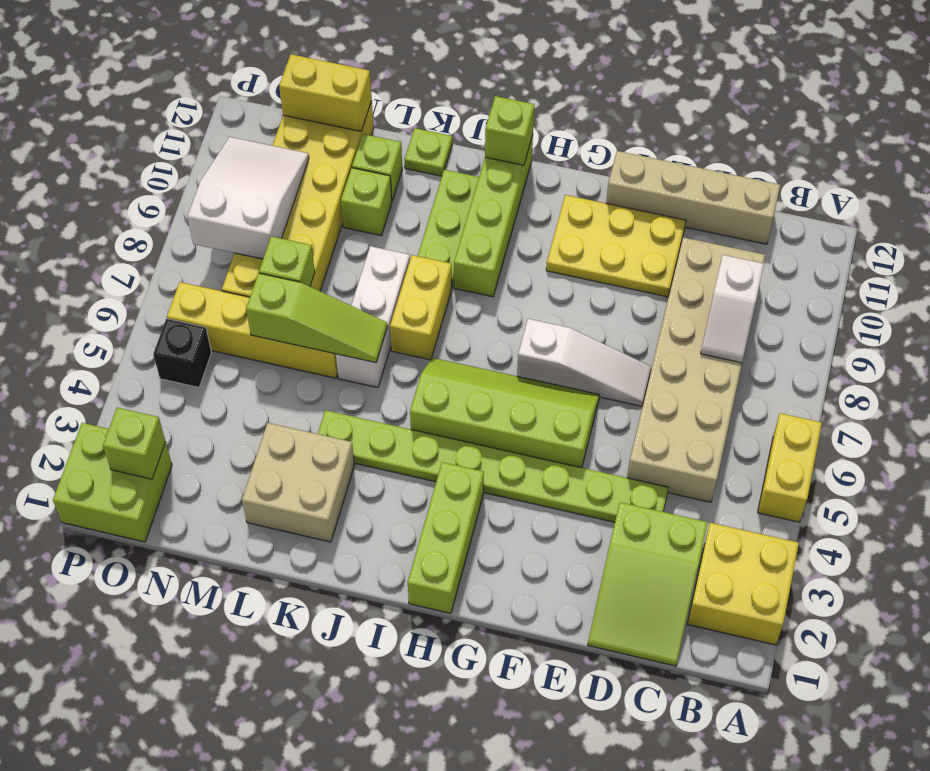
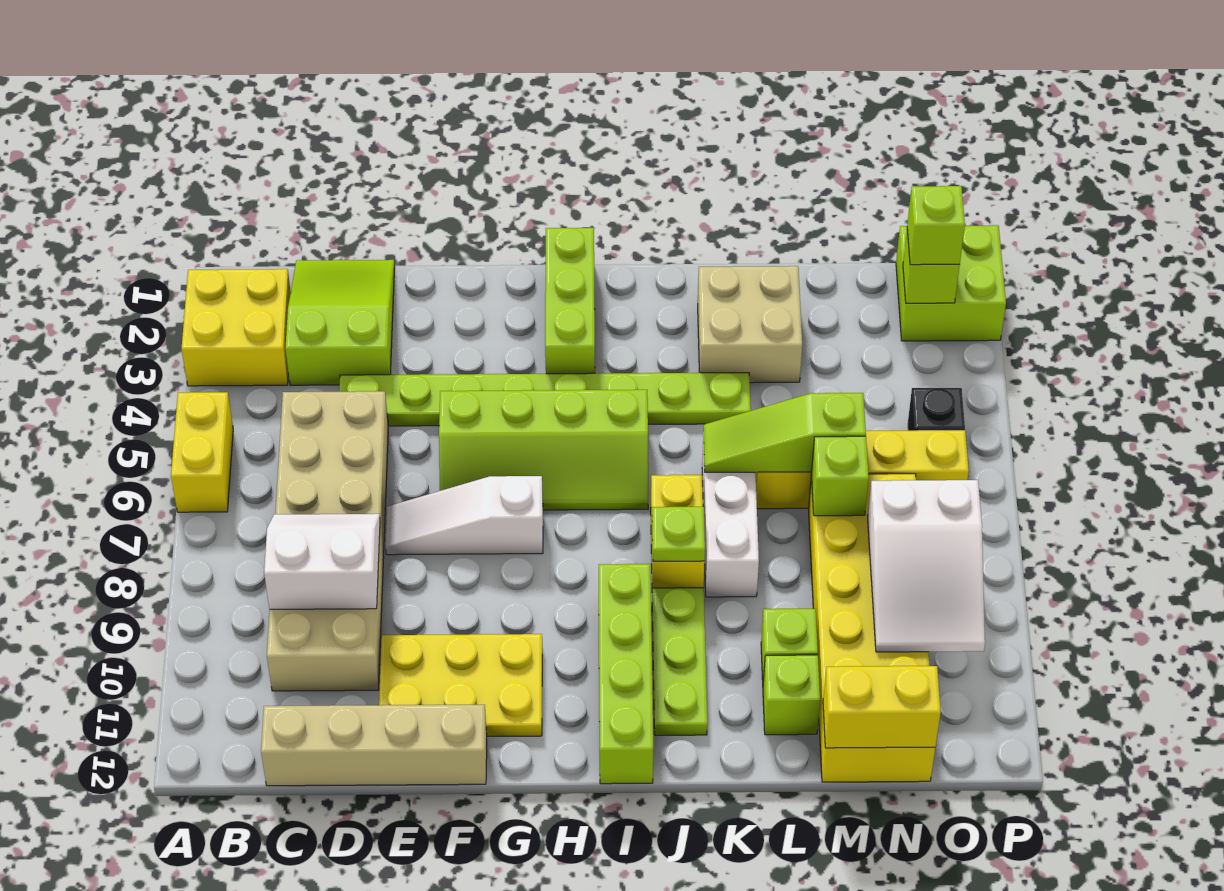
white slope C8:C9 level 2 top 9 -> white slope C8:D9 level 2 top 9
lime brick I12 level 2 -> lime brick O2 level 3
lime plate K12 level 1 -> lime plate J8 level 2

